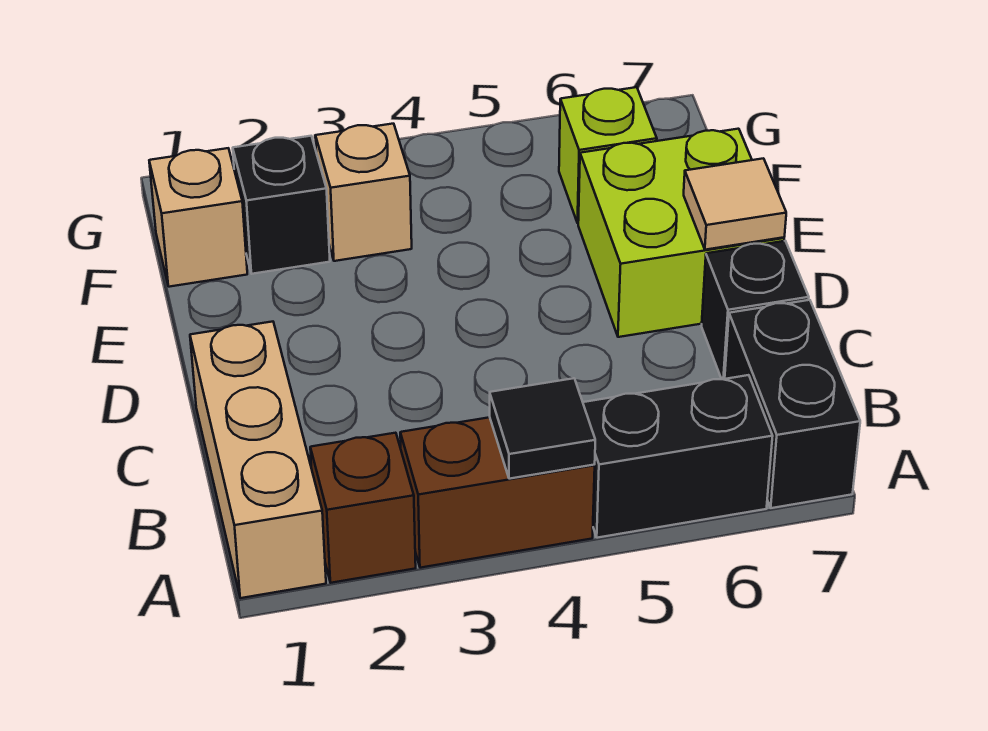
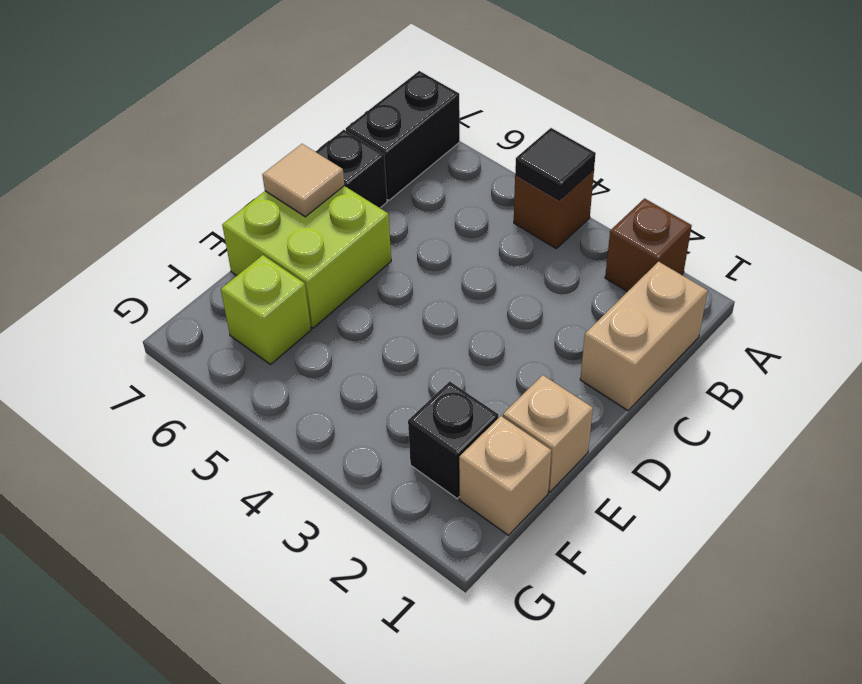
tan brick A1:C1 level 1 -> tan brick B1:C1 level 1
brown brick A3:A4 level 1 -> brown brick A4 level 1
black brick A5:A6 level 1 -> none
tan brick F3 level 1 -> tan brick E1 level 1

